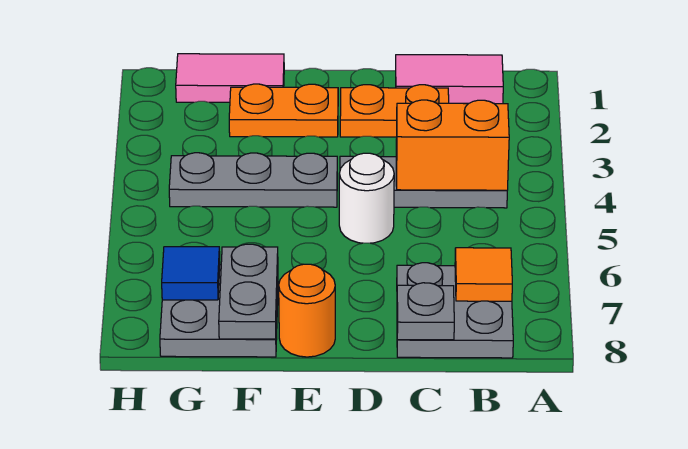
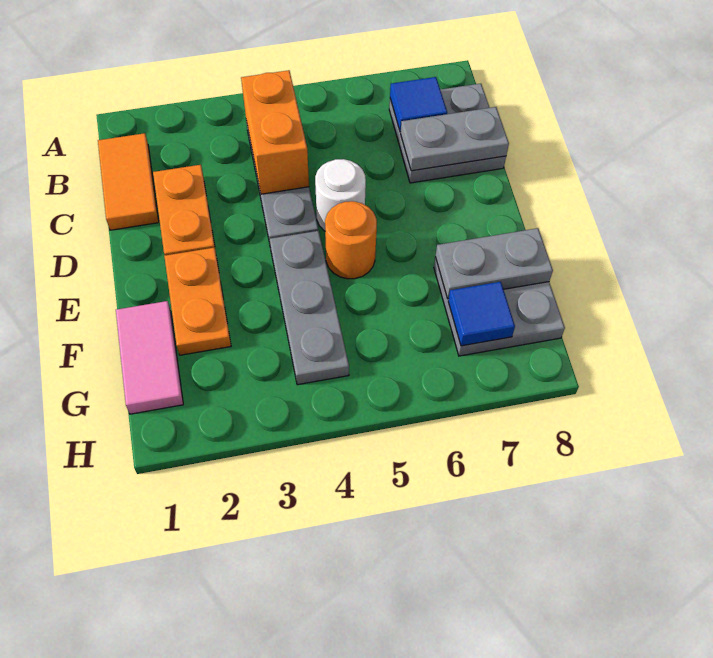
pink tile B1:C1 level 1 -> orange tile B1:C1 level 1
orange tile B7 level 2 -> blue tile B7 level 2
grey plate C8 level 2 -> grey plate C7:C8 level 2
orange round brick E8 level 1 -> orange round brick E5 level 1

